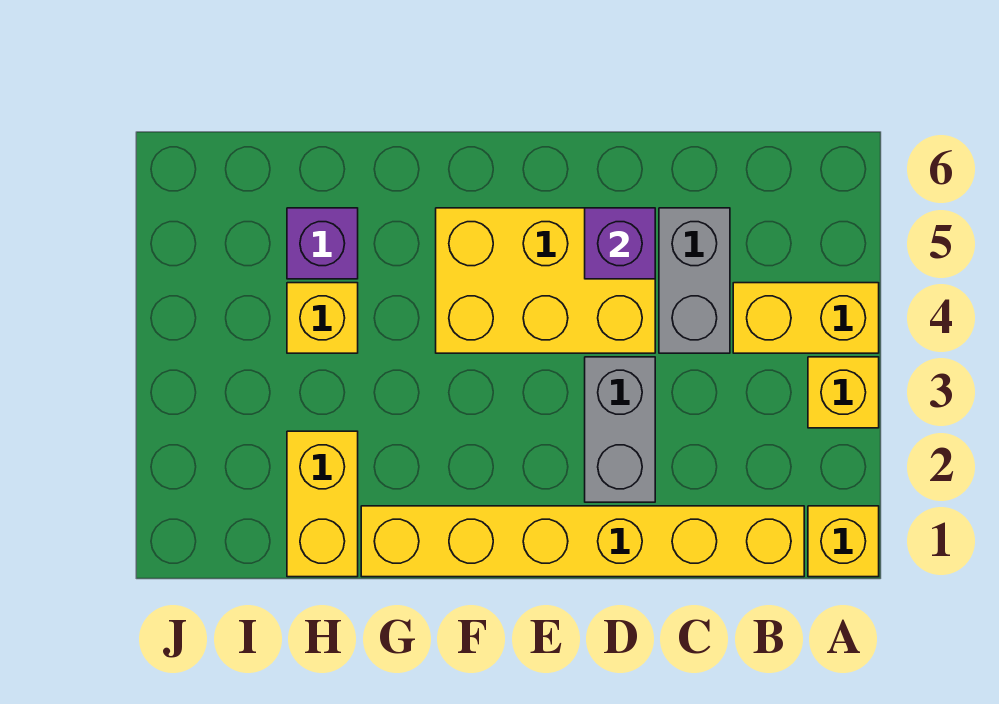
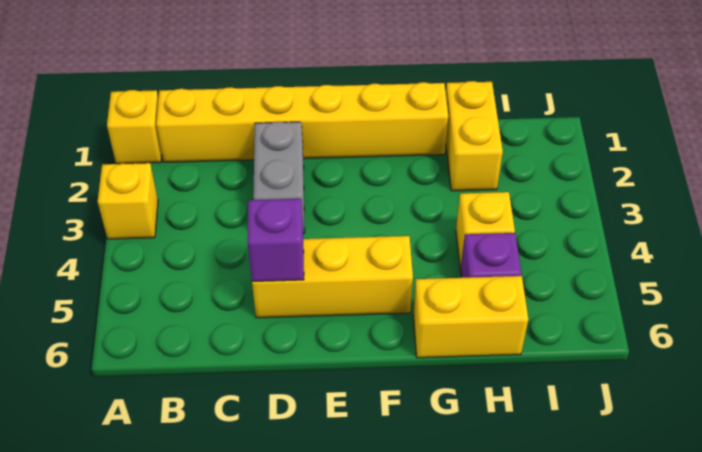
yellow brick A4:B4 level 1 -> yellow brick G6:H6 level 1
grey brick C4:C5 level 1 -> none
yellow brick D4:F5 level 1 -> yellow brick D5:F5 level 1

